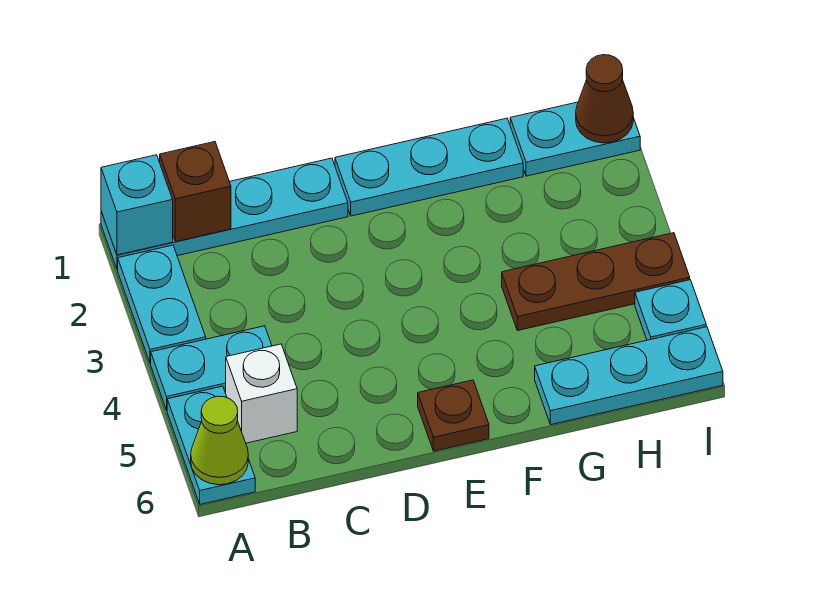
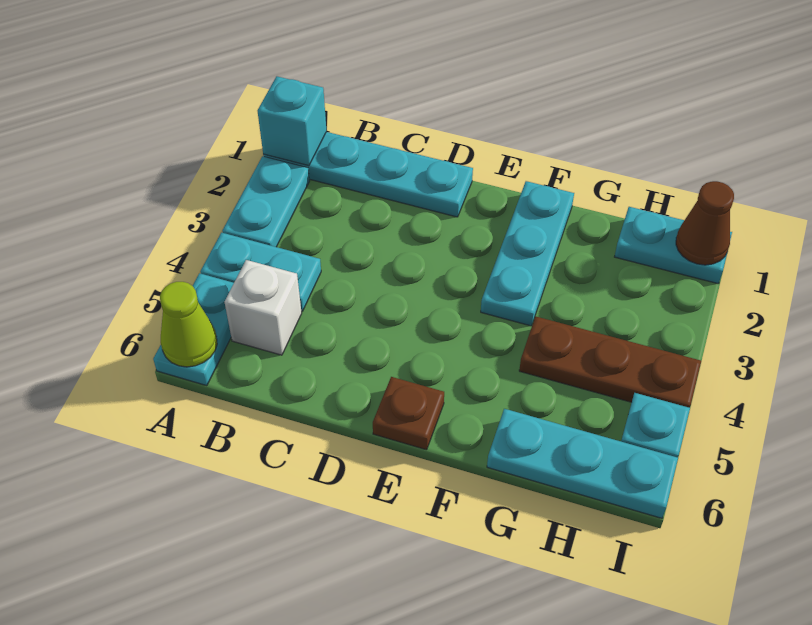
brown brick B1 level 2 -> none
cyan plate E1:G1 level 1 -> cyan plate F1:F3 level 1

